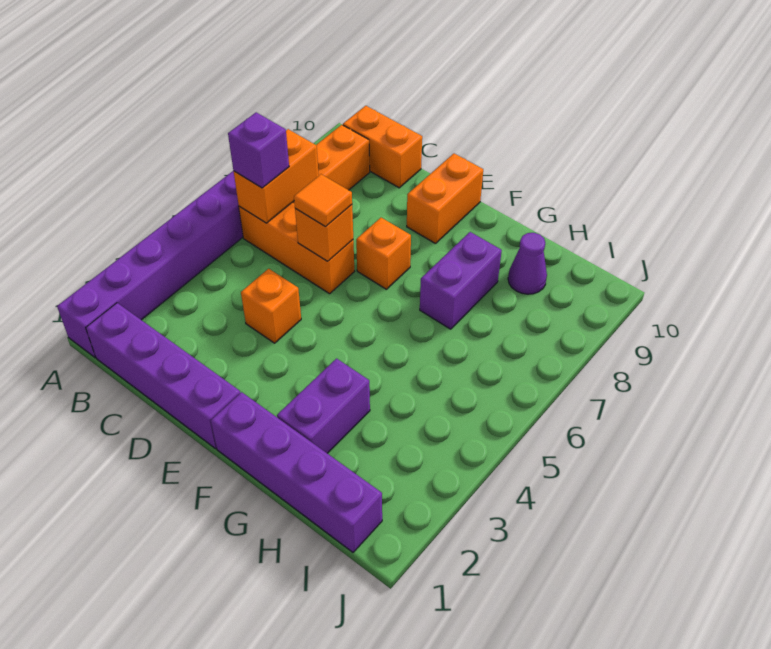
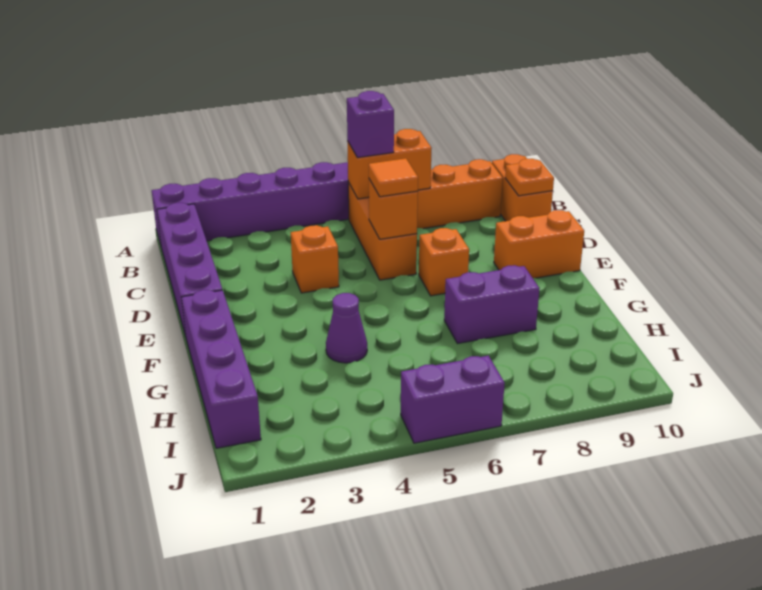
none -> orange plate C10 level 2
purple brick G2:G3 level 1 -> purple brick J5:J6 level 1
purple cone H9 level 1 -> purple cone G4 level 1

